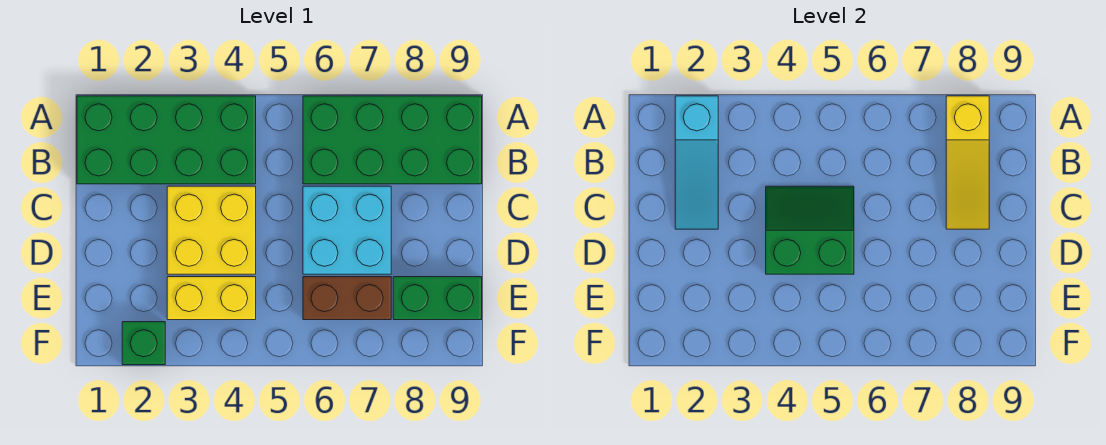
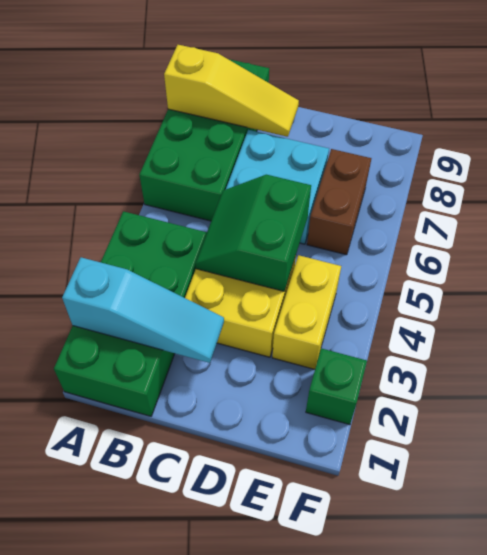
green brick E8:E9 level 1 -> none

